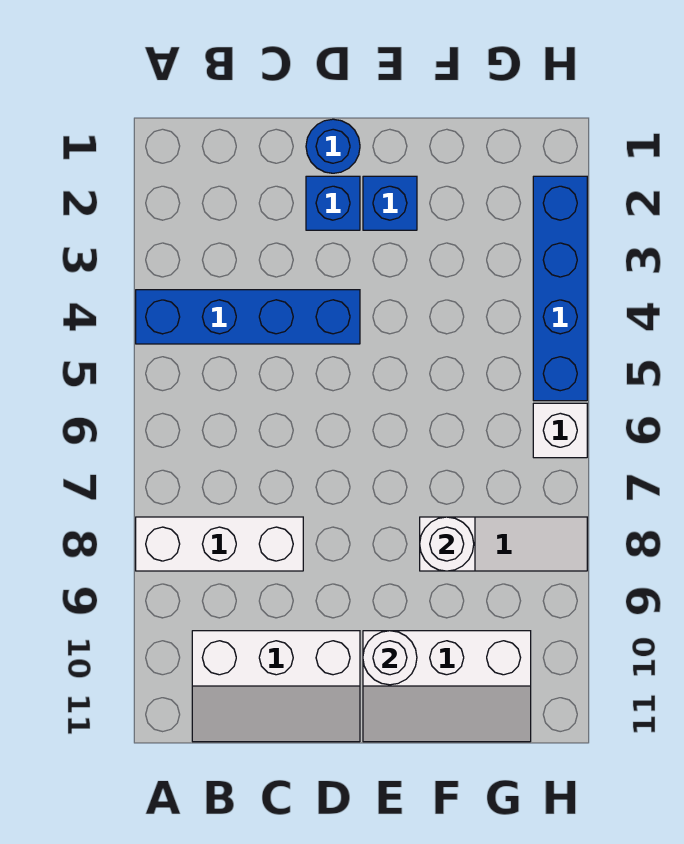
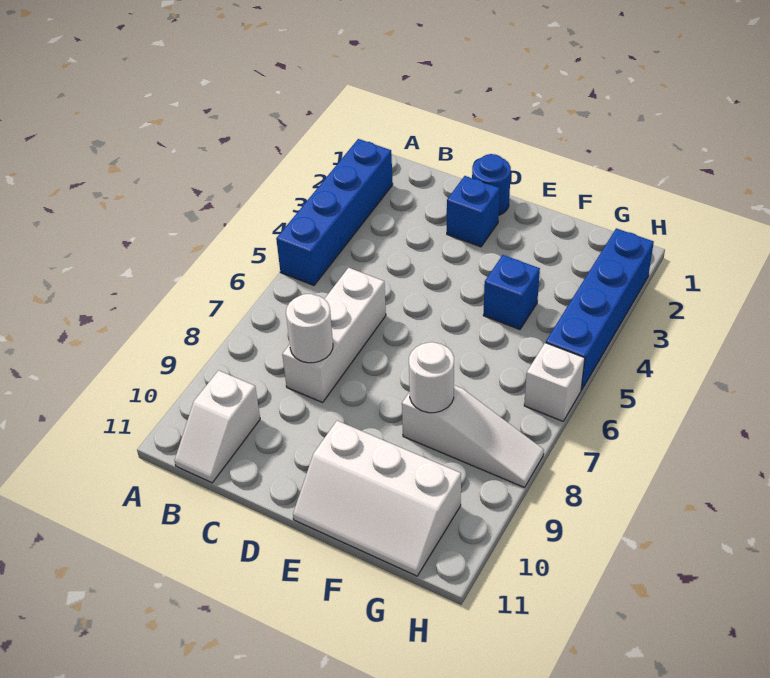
blue brick A4:D4 level 1 -> blue brick A2:A5 level 1
white brick A8:C8 level 1 -> white brick C6:C8 level 1
white slope B10:D11 level 1 top 10 -> white slope B10:B11 level 1 top 10
blue brick E2 level 1 -> blue brick F4 level 1
white round brick E10 level 2 -> white round brick C8 level 2

